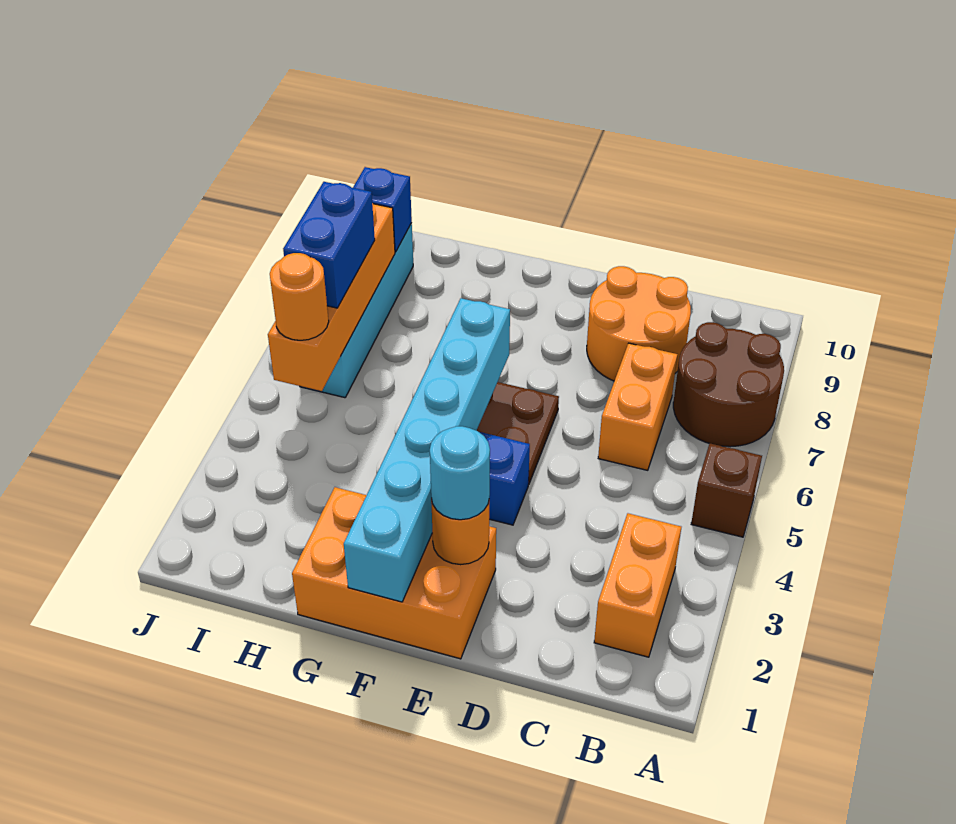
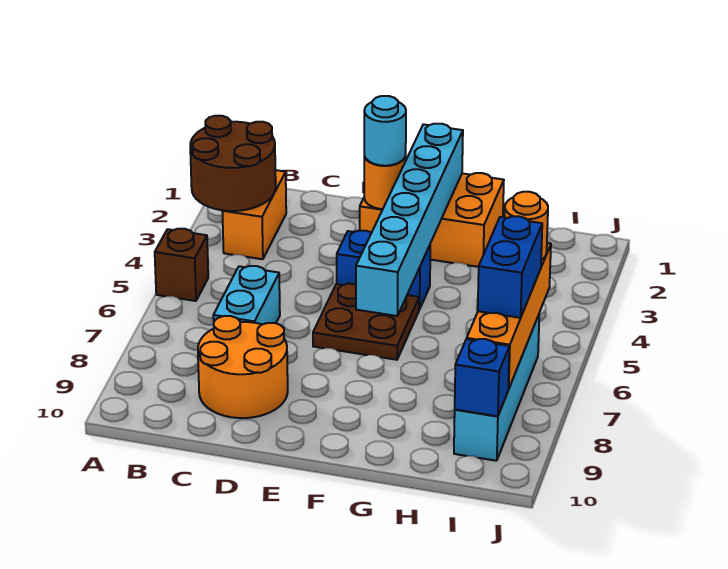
brown round brick A7:B8 level 1 -> brown round brick A2:B3 level 2
orange brick C6:C7 level 1 -> cyan brick C6:C7 level 1

